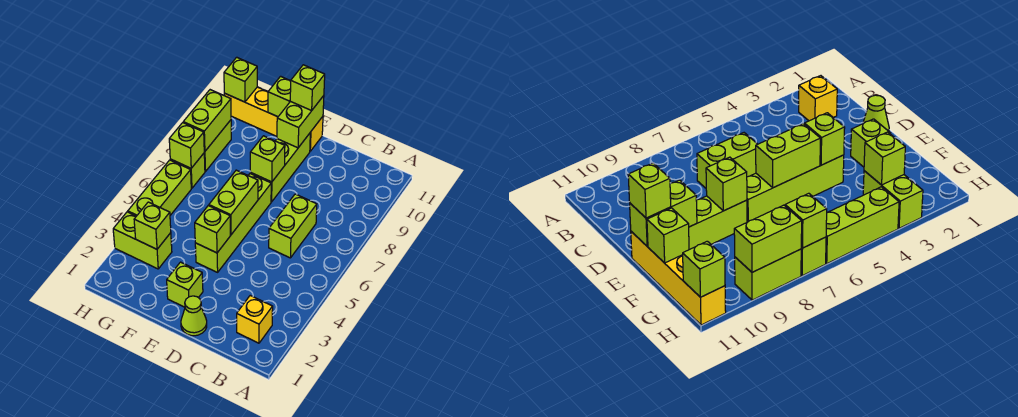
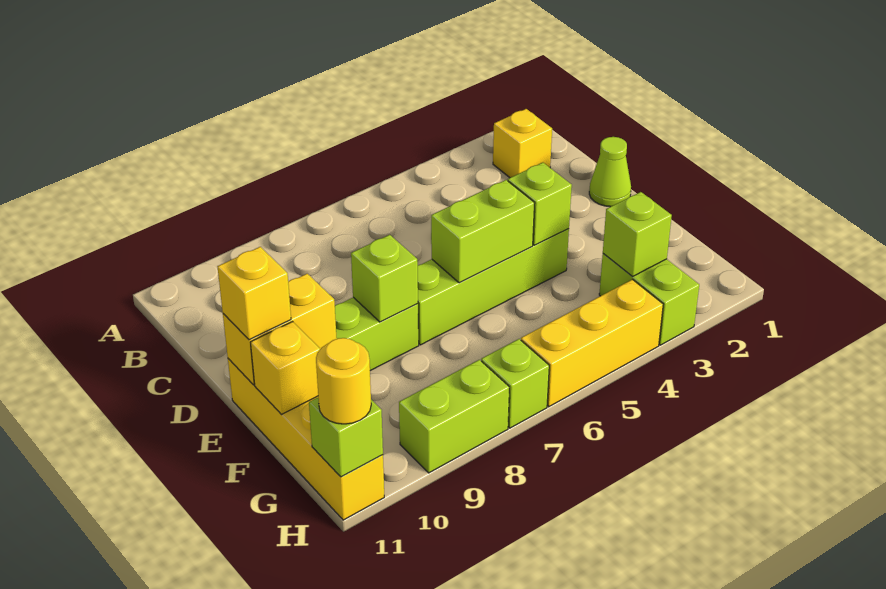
lime brick C6:C7 level 1 -> none
lime brick E2 level 1 -> none
lime brick E10:E11 level 2 -> yellow brick E10:E11 level 2
lime brick E11 level 3 -> yellow brick E11 level 3
lime brick F11 level 2 -> yellow brick F11 level 2
lime brick H4:H6 level 1 -> yellow brick H4:H6 level 1
lime brick H7 level 2 -> none
lime brick H8:H9 level 2 -> none
none -> yellow round brick H11 level 3

